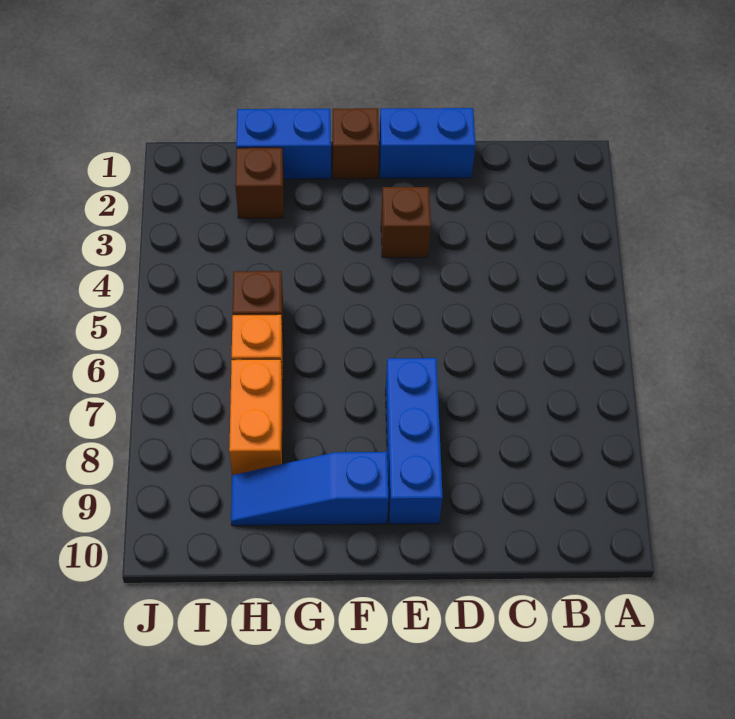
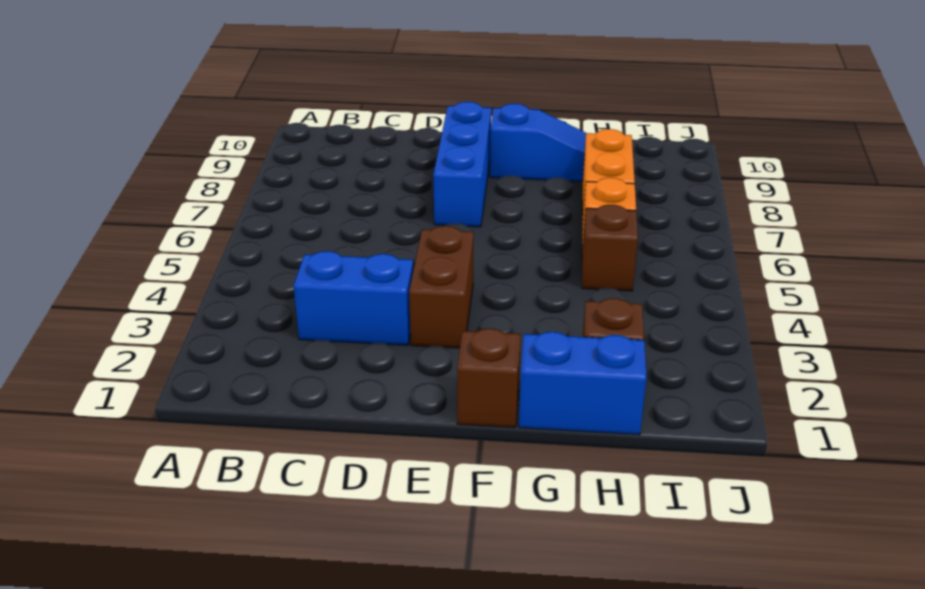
blue brick D1:E1 level 1 -> blue brick C3:D3 level 1
brown brick E3 level 1 -> brown brick E3:E4 level 1

